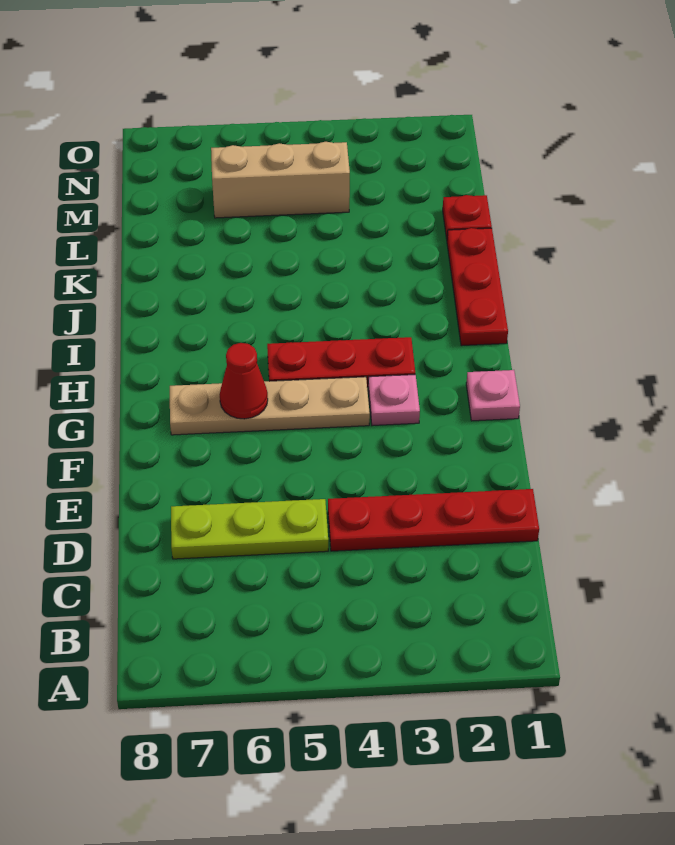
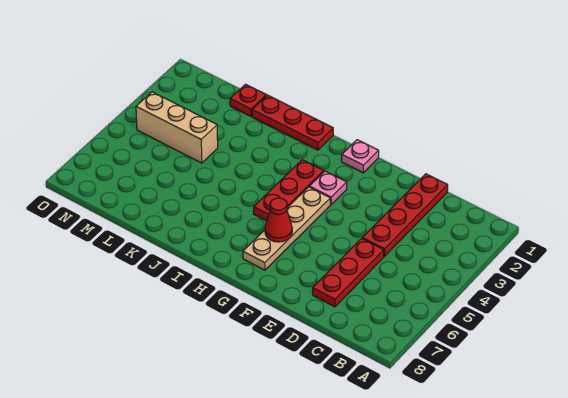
lime plate D5:D7 level 1 -> red plate D5:D7 level 1
tan brick M4:M6 level 1 -> tan brick L4:N4 level 1

